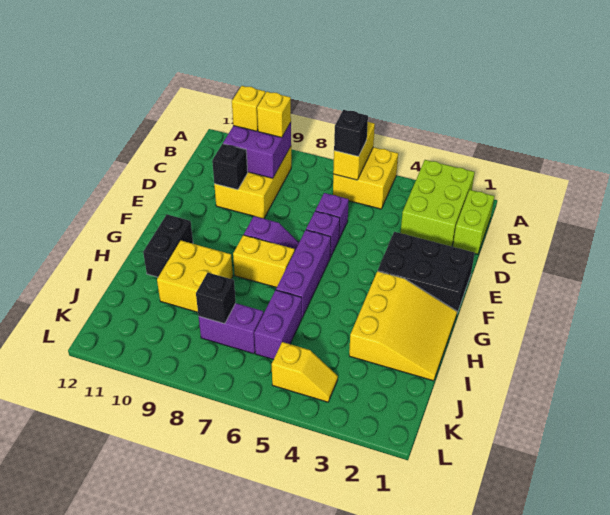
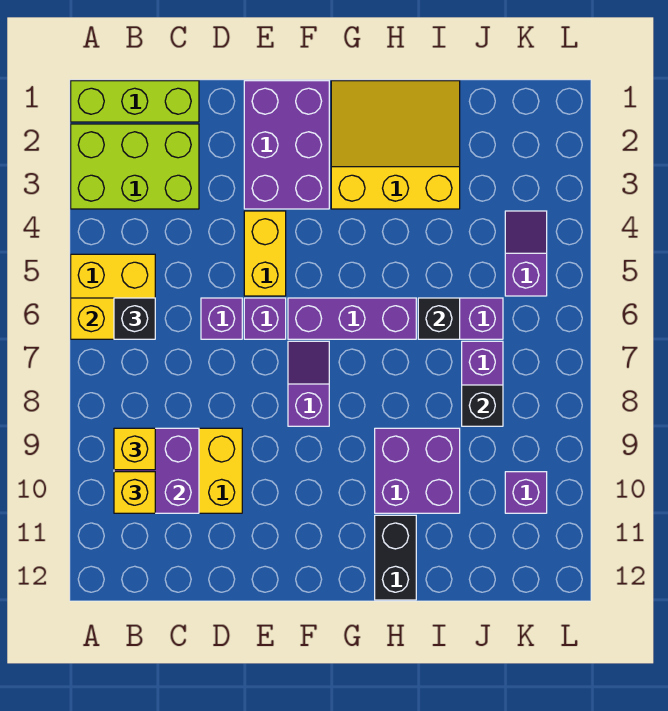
lime brick B1:C1 level 1 -> lime brick A1:C1 level 1
black brick D10 level 2 -> black brick I6 level 2
black brick E1:F3 level 1 -> purple brick E1:F3 level 1
yellow brick G7:G8 level 1 -> yellow brick E4:E5 level 1
black brick G11:H11 level 1 -> black brick H11:H12 level 1
yellow brick H9:I10 level 1 -> purple brick H9:I10 level 1
yellow slope K4:K5 level 1 top 5 -> purple slope K4:K5 level 1 top 5
none -> purple brick K10 level 1

